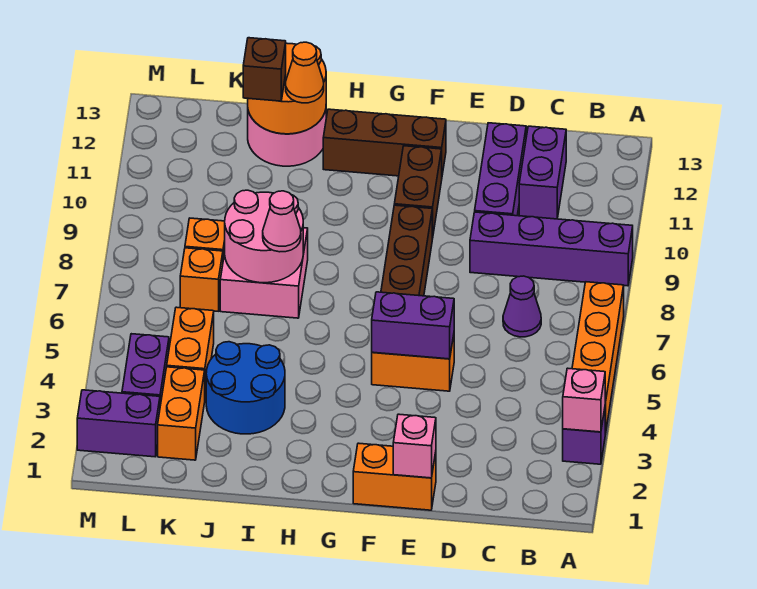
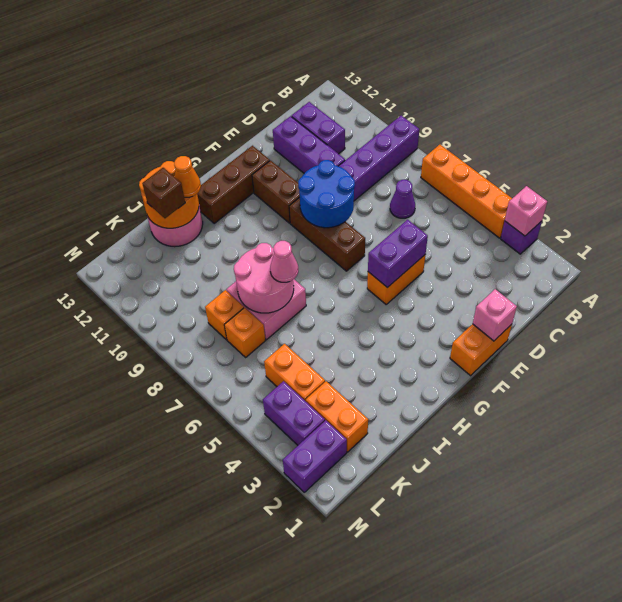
blue round brick I3:J4 level 1 -> blue round brick E8:F9 level 2

